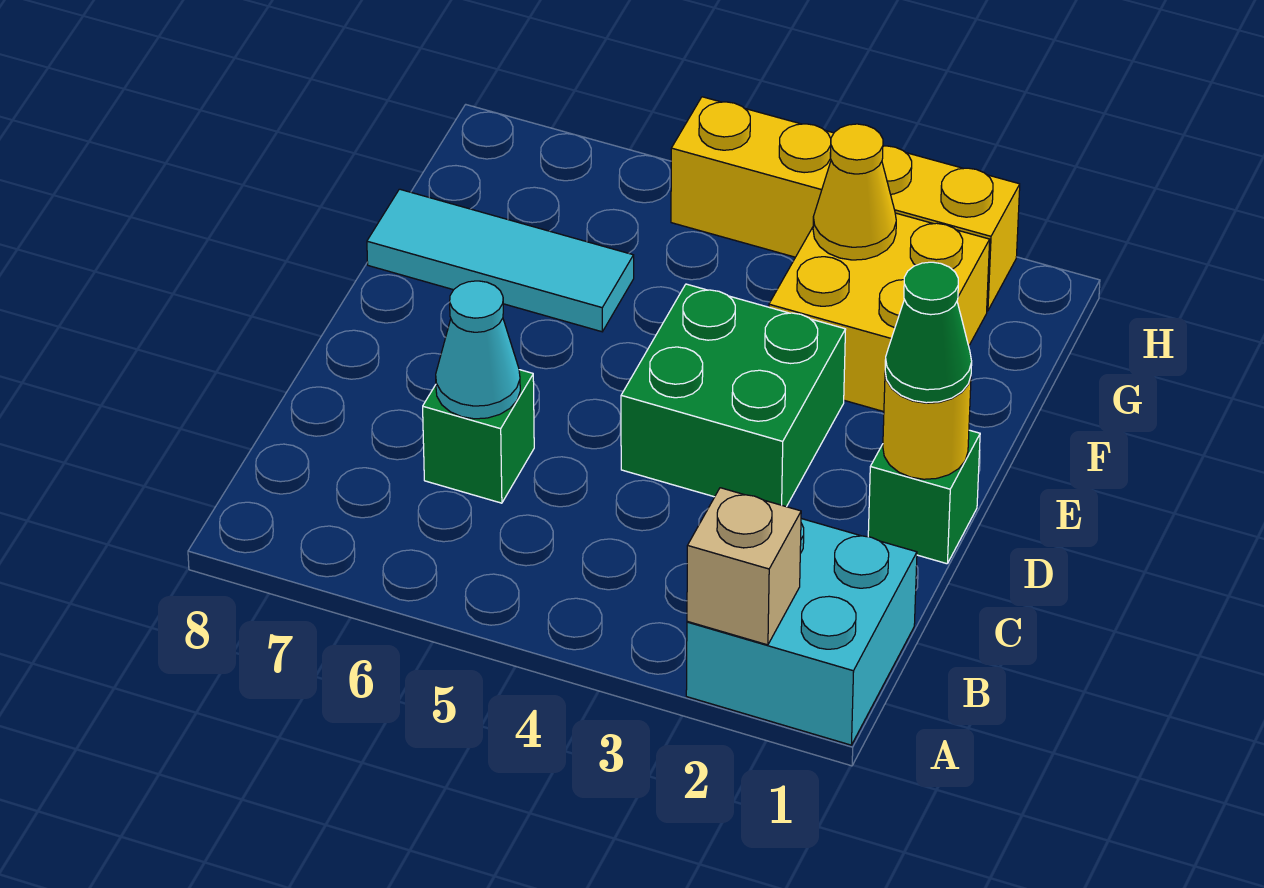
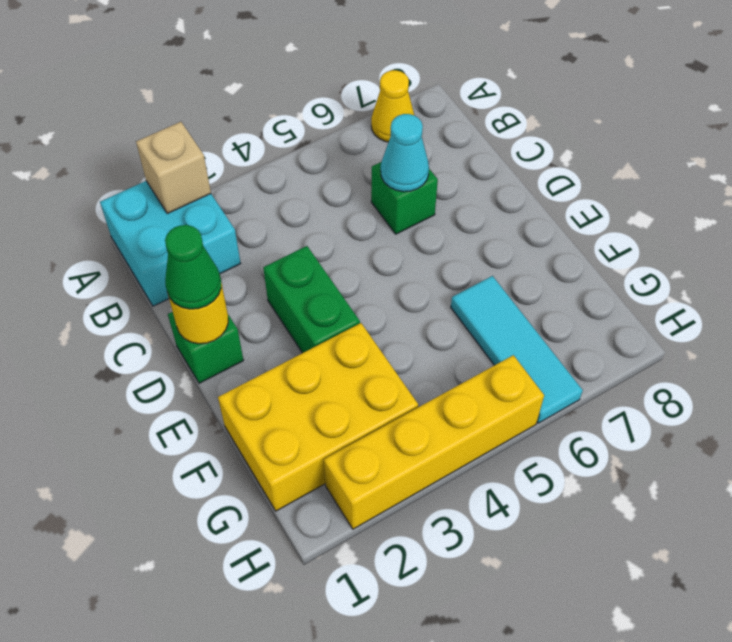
green brick D3:E4 level 1 -> green brick D3:E3 level 1
yellow brick F2:G3 level 1 -> yellow brick F1:G3 level 1
cyan tile F6:F8 level 1 -> cyan tile F6:H6 level 1
yellow cone G3 level 2 -> yellow cone A7 level 1

